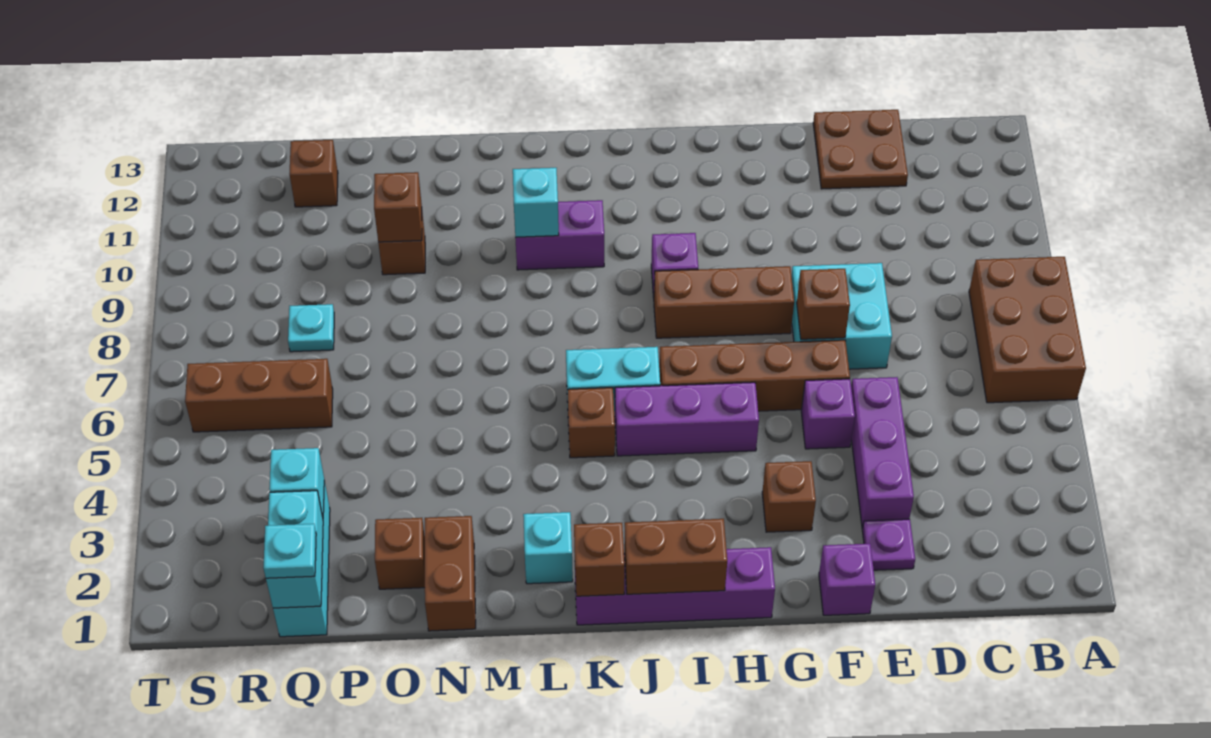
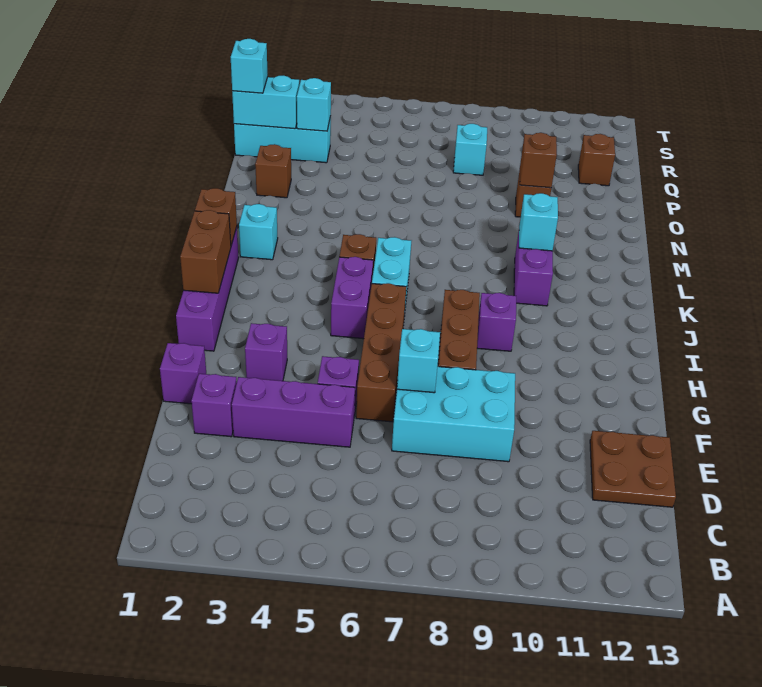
brown brick A6:B8 level 1 -> none
purple plate E2 level 1 -> purple brick E2 level 1
cyan brick E7:F8 level 1 -> cyan brick E7:F9 level 1
brown brick F7 level 2 -> cyan brick F7 level 2
brown brick G3 level 1 -> purple brick G3 level 1
purple brick H5:J5 level 1 -> purple brick I5:J5 level 1
brown brick N1:N2 level 1 -> none
cyan plate Q1 level 3 -> cyan brick Q1 level 3
brown brick Q6:S6 level 1 -> none
cyan plate Q8 level 1 -> cyan brick Q8 level 1

